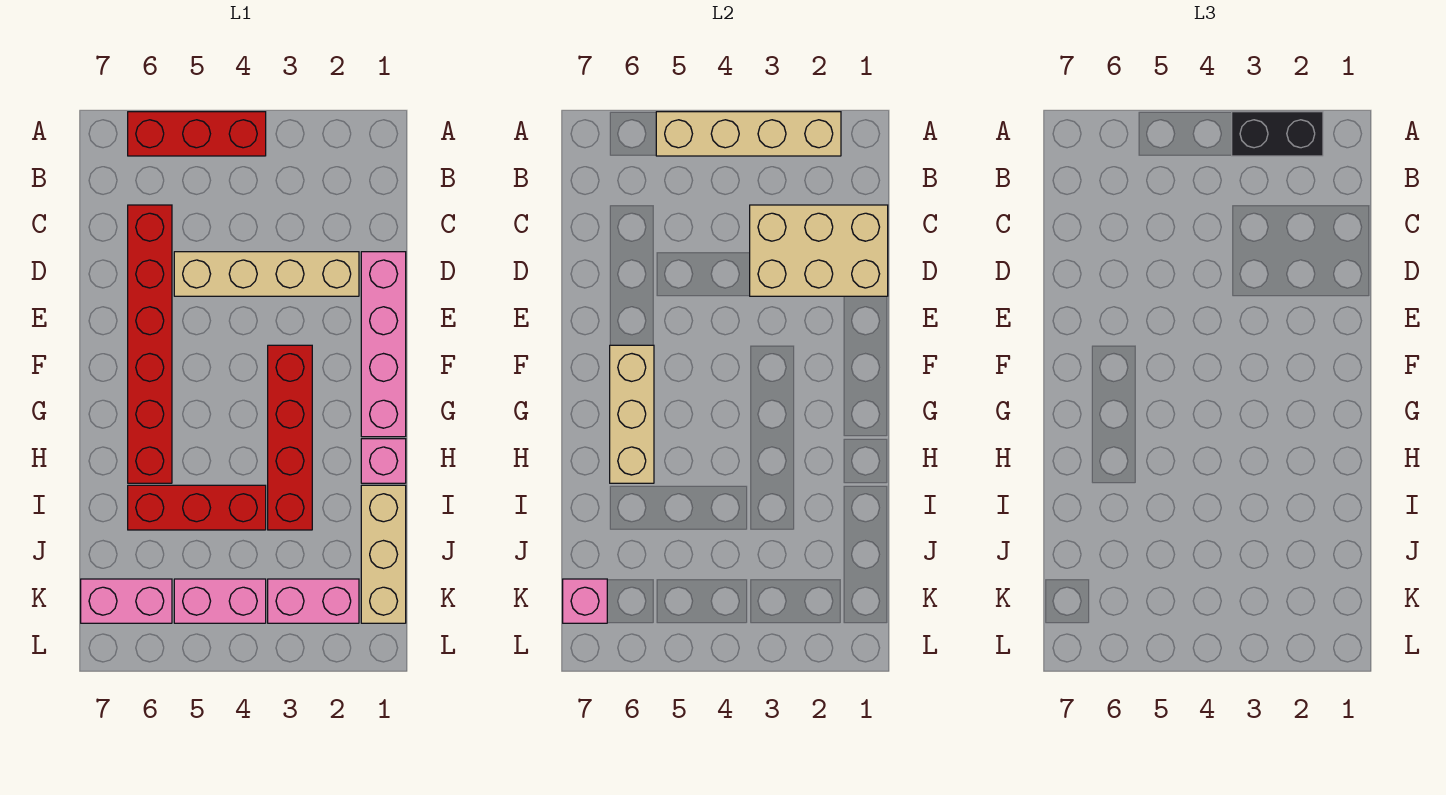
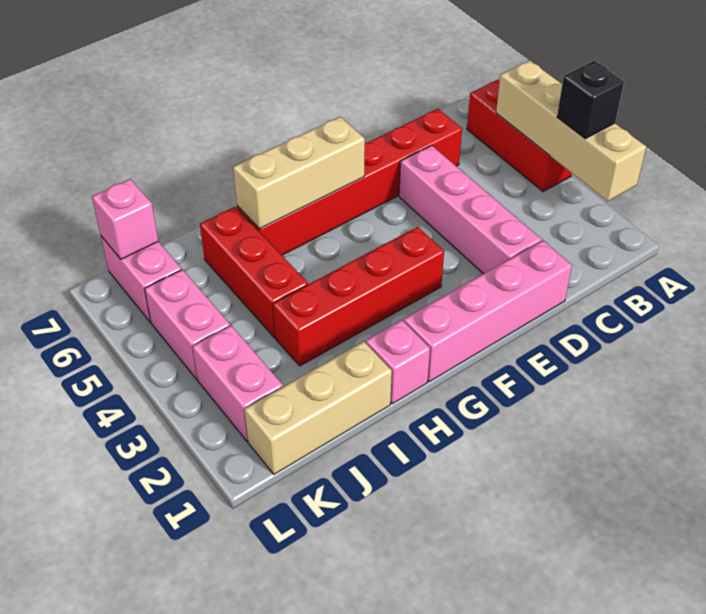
black brick A2:A3 level 3 -> black brick A3 level 3
tan brick C1:D3 level 2 -> none
tan brick D2:D5 level 1 -> pink brick D2:D5 level 1

